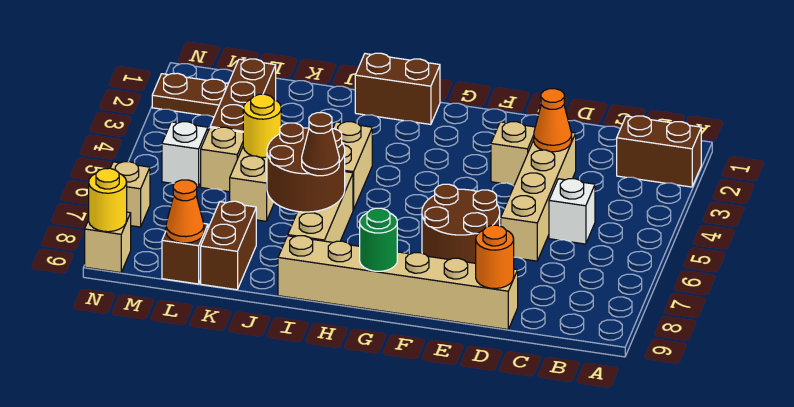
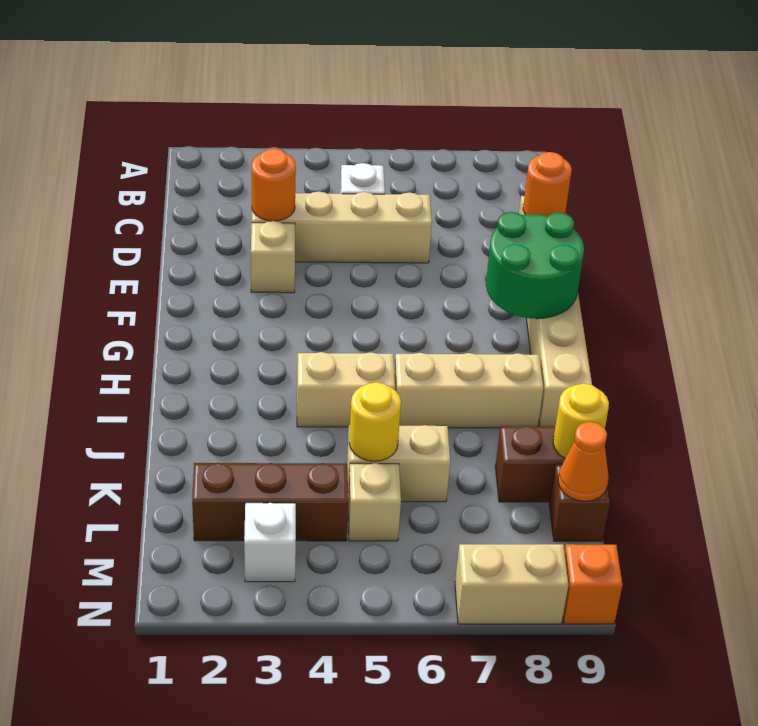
brown brick A2:B2 level 1 -> none
orange cone D3 level 2 -> orange round brick D3 level 2
brown round brick E6:F7 level 1 -> none
green round brick G9 level 2 -> green round brick F8:G9 level 2
brown brick H1:I1 level 1 -> none
brown round brick I6:J7 level 2 -> none
brown cone I7 level 3 -> none
brown plate M2:N2 level 1 -> none
white brick M5 level 1 -> white brick M3 level 1
tan brick N7 level 1 -> tan brick N7:N8 level 1
tan brick N9 level 1 -> orange brick N9 level 1
yellow round brick N9 level 2 -> yellow round brick K9 level 2

